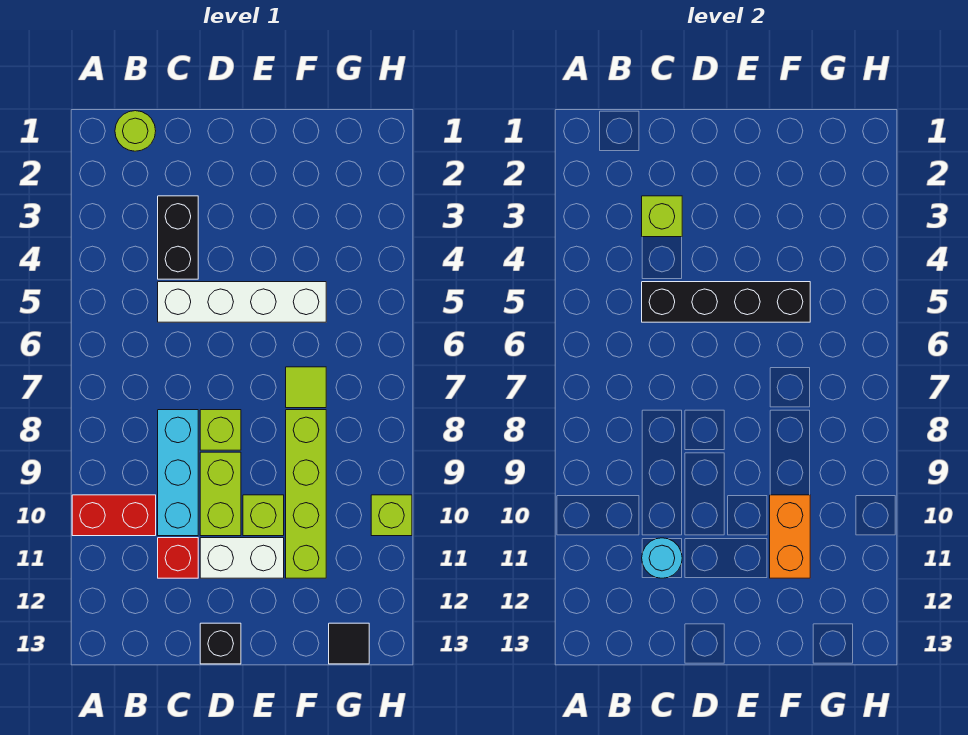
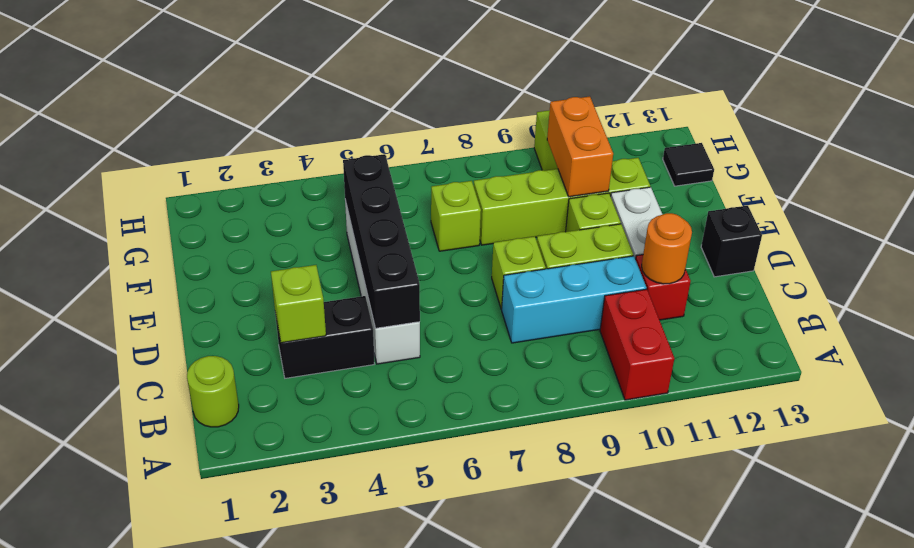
cyan round brick C11 level 2 -> orange round brick C11 level 2
lime tile F7 level 1 -> lime brick F7 level 1
orange brick F10:F11 level 2 -> orange brick F10:G10 level 2

